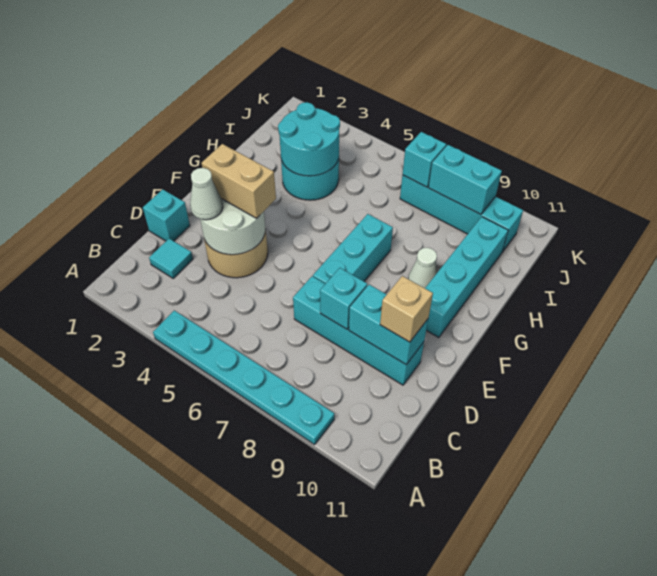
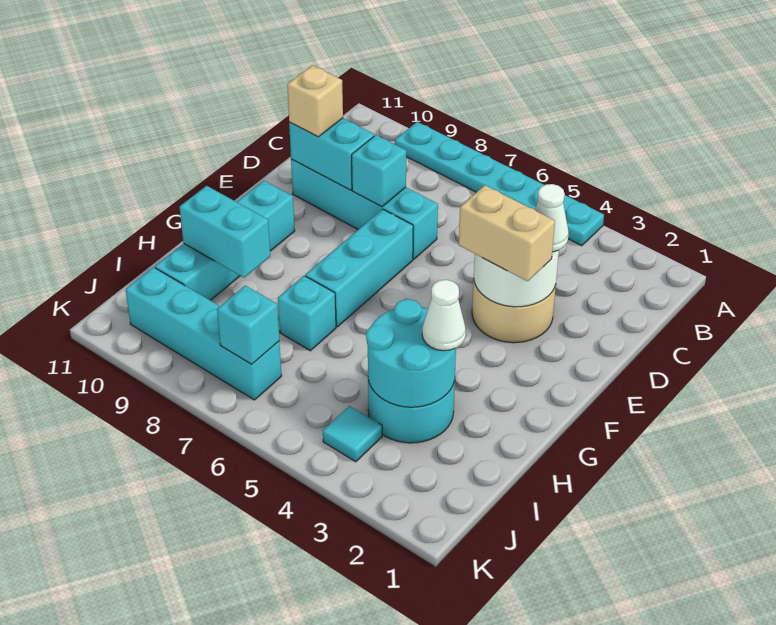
cyan tile C2 level 1 -> cyan tile J4 level 1
cyan brick D1 level 1 -> cyan brick H7 level 1
white cone G9 level 1 -> white cone H3 level 3
cyan brick J8:J9 level 2 -> cyan brick H9:H10 level 2

